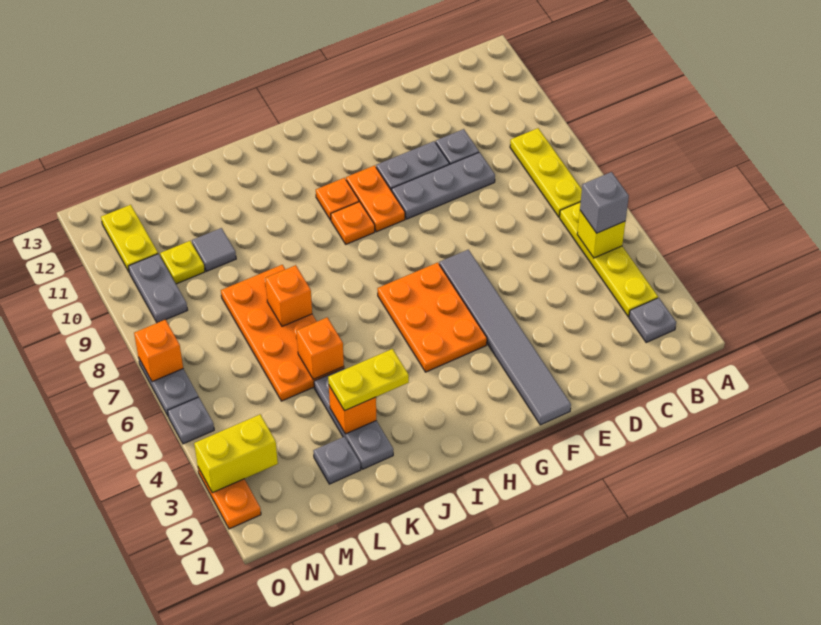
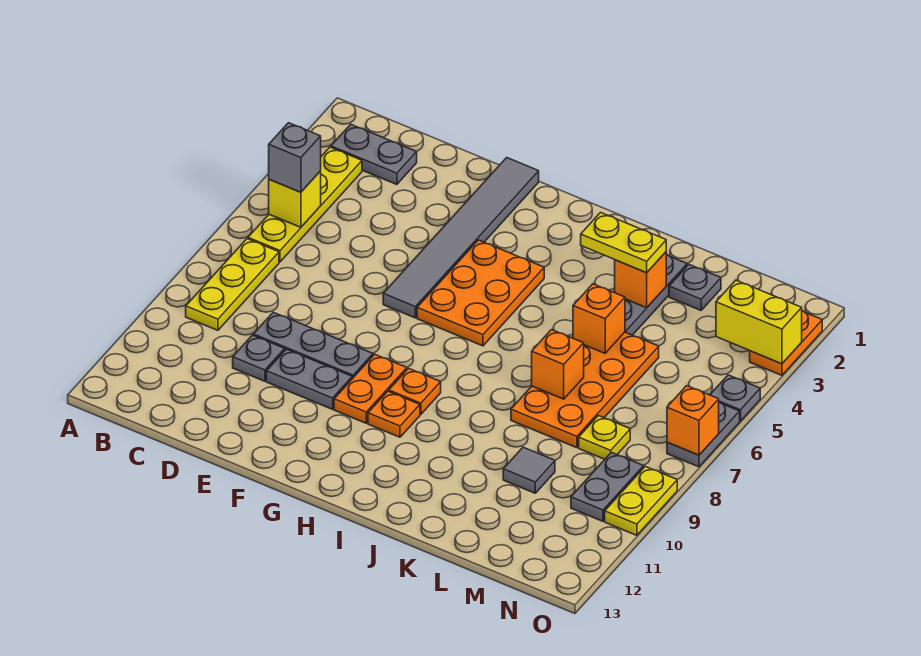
grey plate B2 level 1 -> grey plate B2:C2 level 1
yellow plate M10 level 1 -> yellow plate M8 level 1
yellow plate N11:N12 level 1 -> yellow plate O9:O10 level 1

